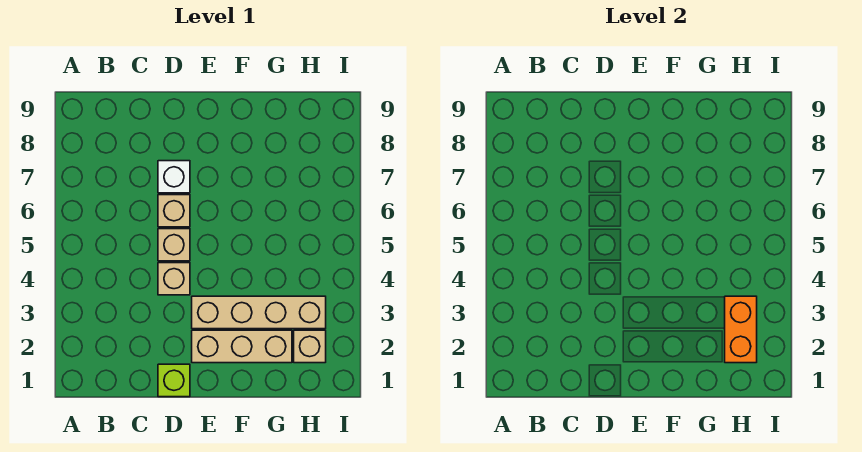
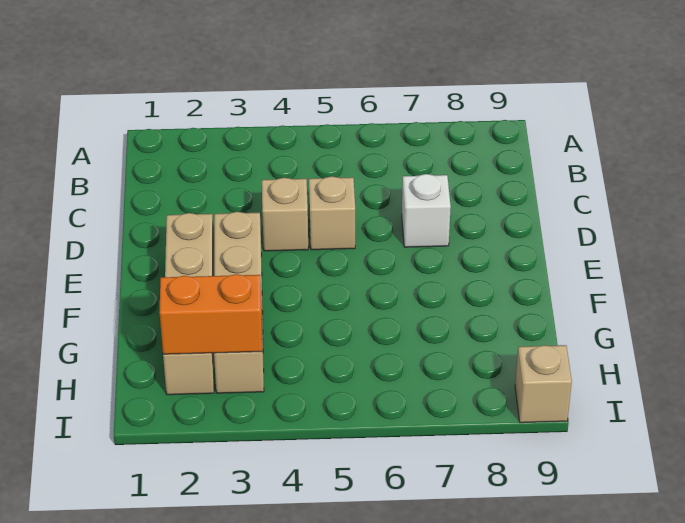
lime brick D1 level 1 -> none
tan brick D6 level 1 -> tan brick I9 level 1

